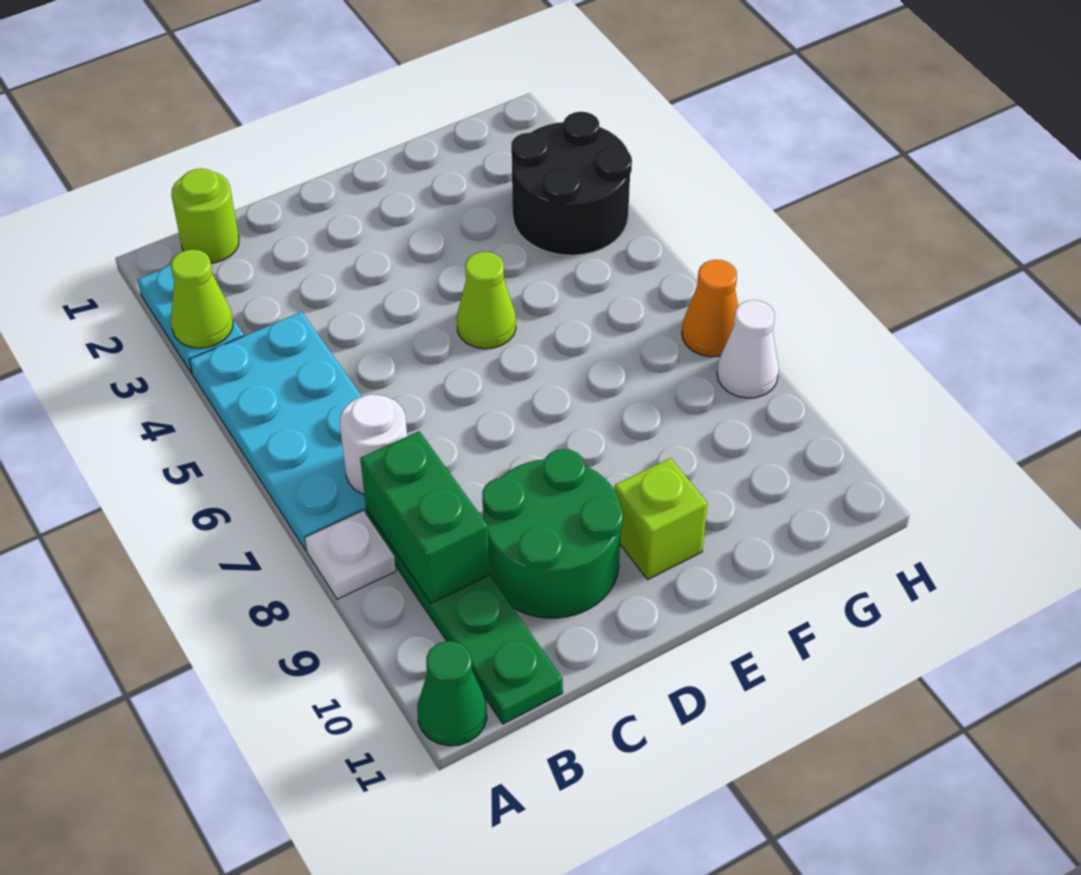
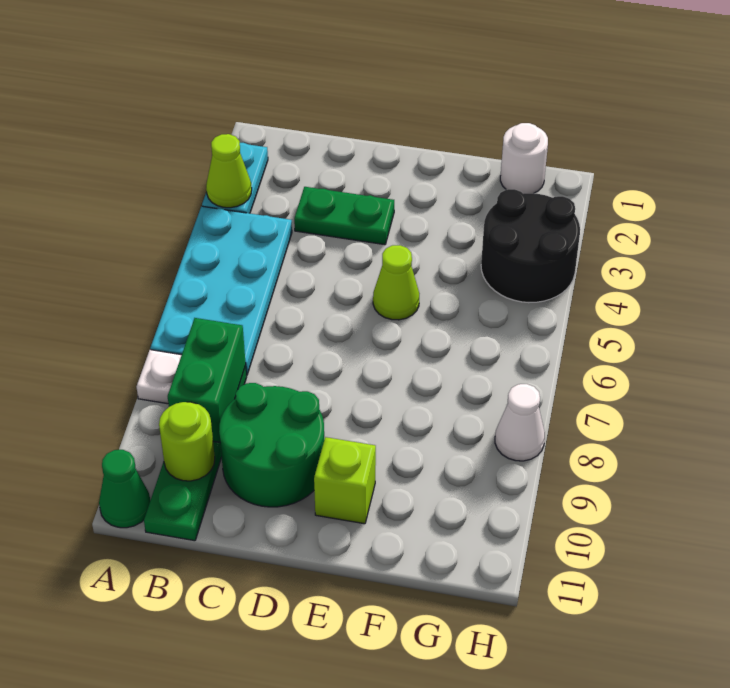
lime round brick B1 level 1 -> lime round brick B10 level 2
white round brick B7 level 2 -> white round brick G1 level 1
none -> green plate C3:D3 level 1
orange cone H7 level 1 -> none

